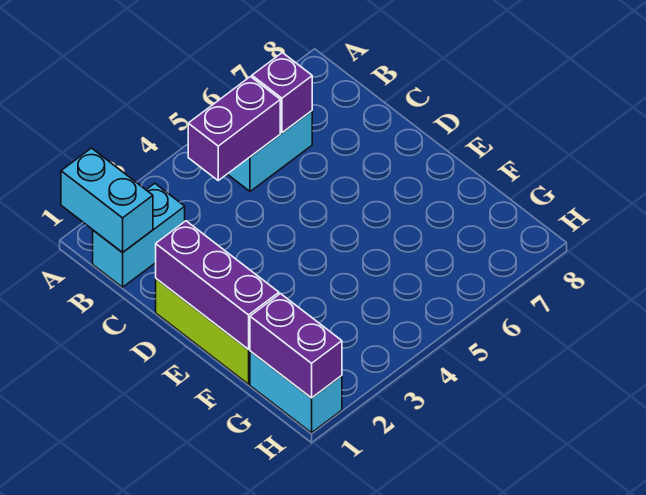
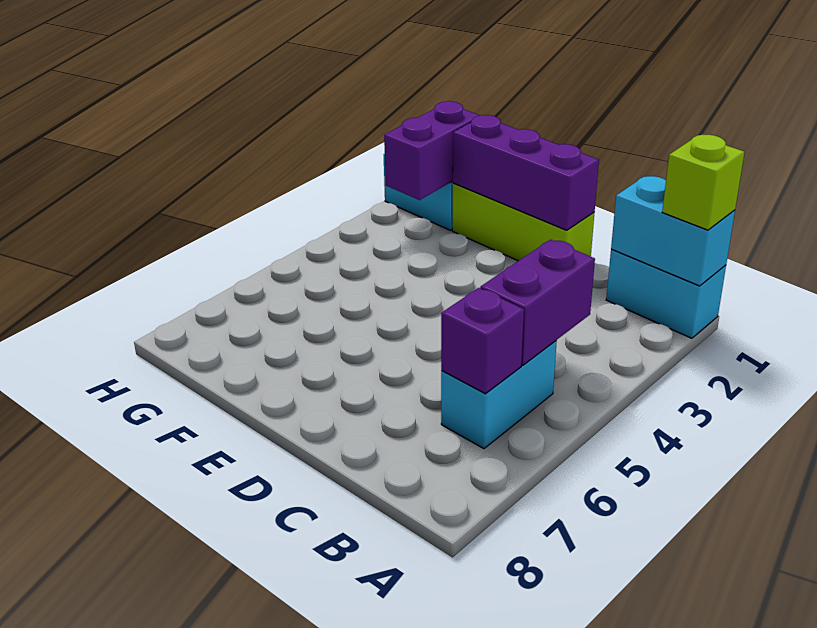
none -> lime brick A1 level 3
cyan brick B1:B2 level 1 -> cyan brick A1:B1 level 1
purple brick G1:H1 level 2 -> purple brick G1:G2 level 2

